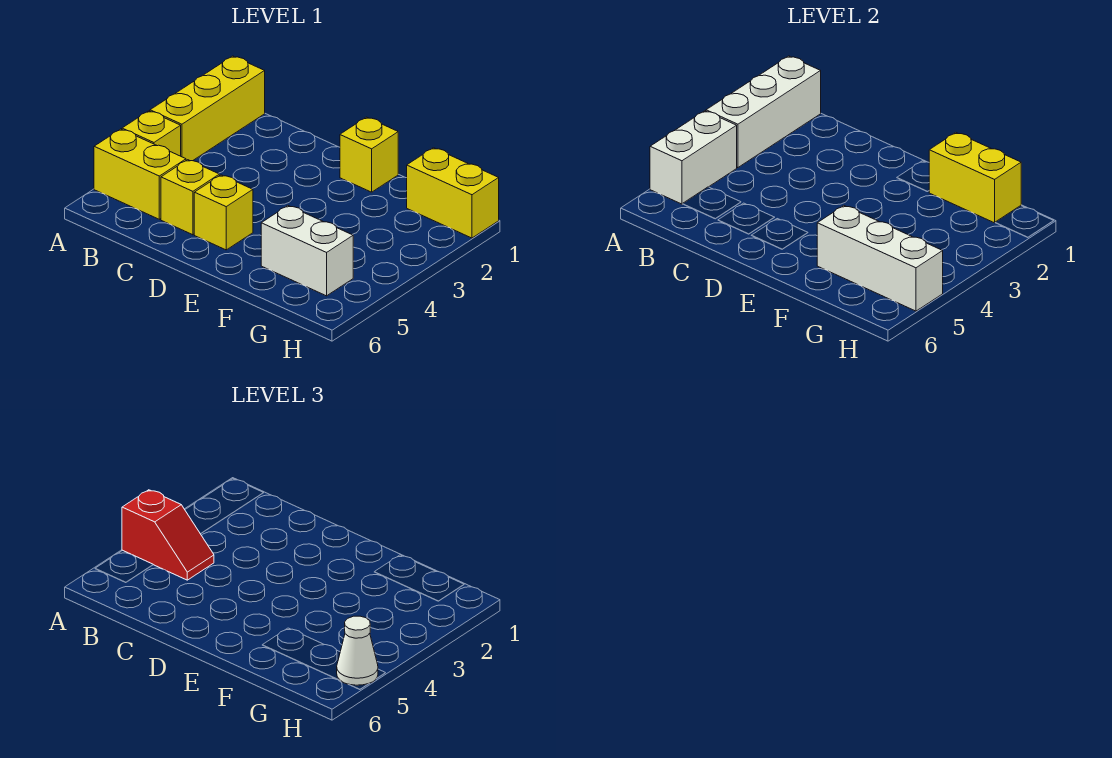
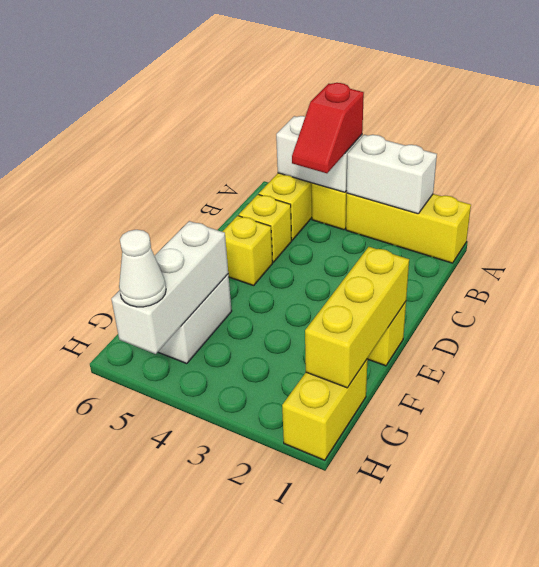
white brick A1:A3 level 2 -> white brick A2:A3 level 2
yellow brick F1:G1 level 2 -> yellow brick E1:G1 level 2

